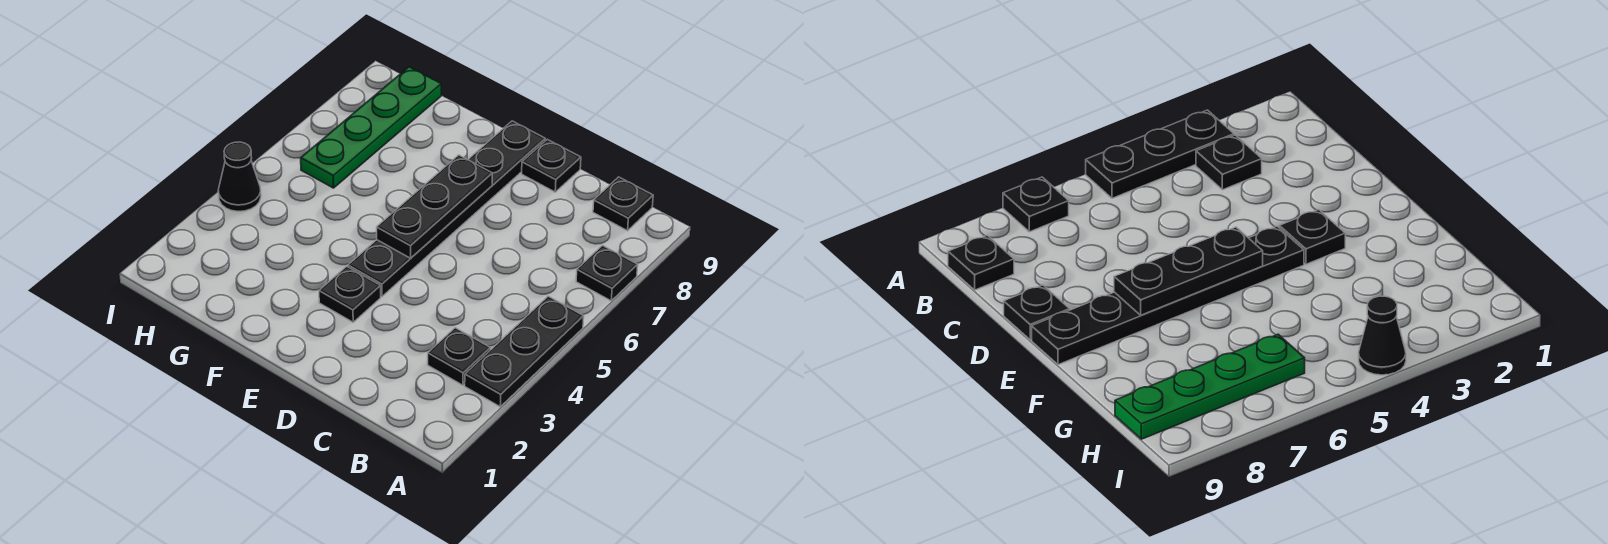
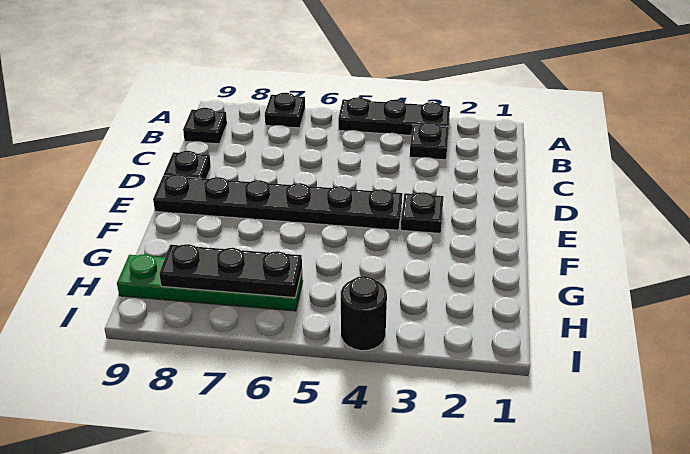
black plate E5:E7 level 2 -> black plate H6:H8 level 2
black cone I4 level 1 -> black round brick I4 level 1

